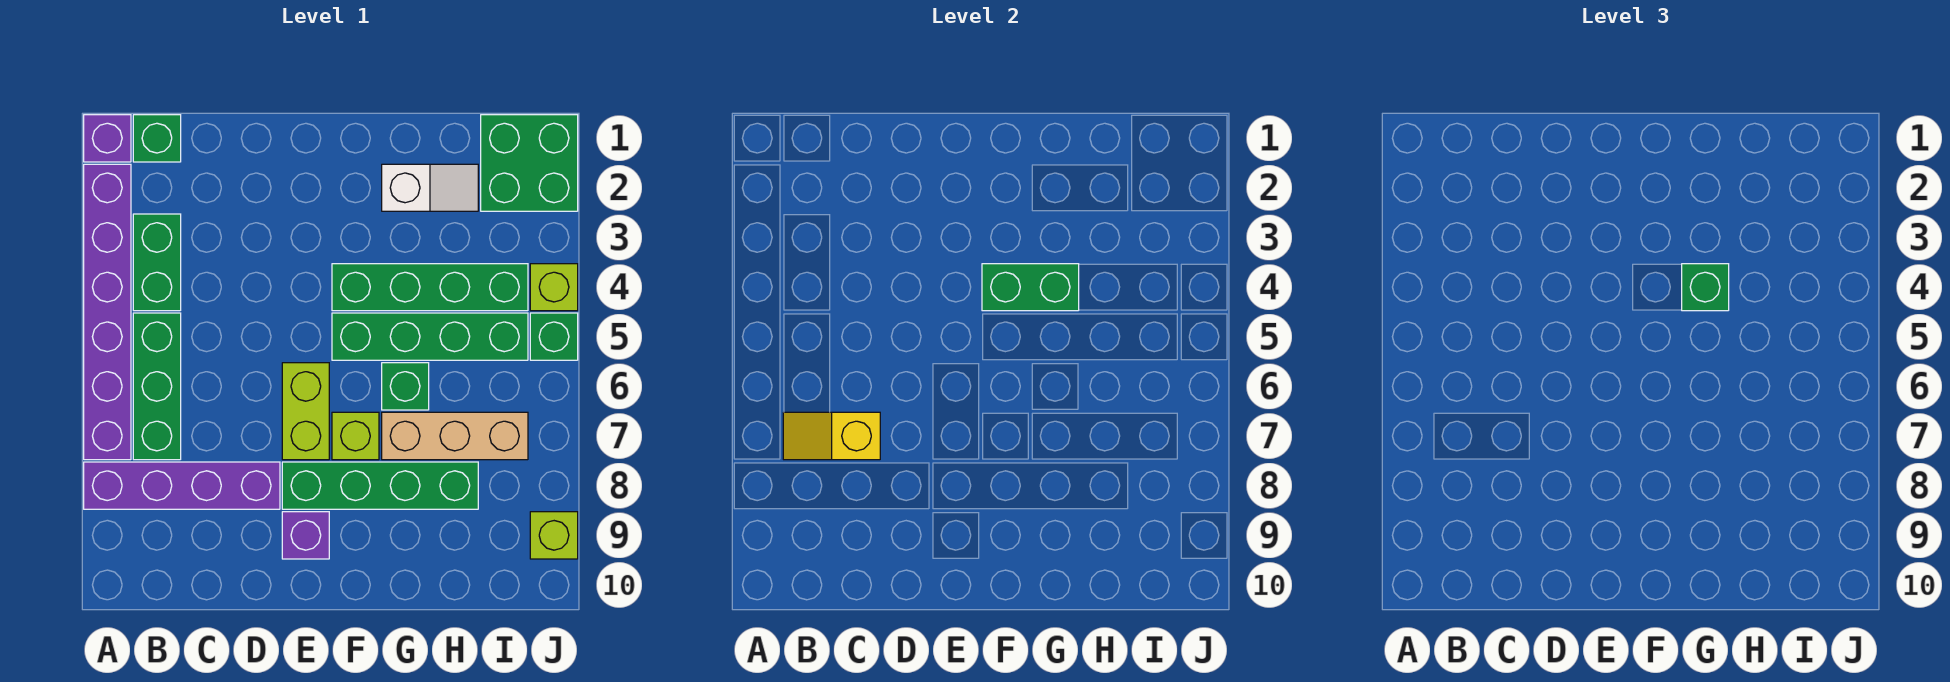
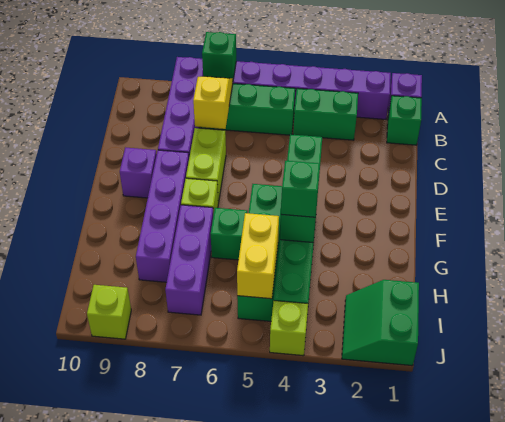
lime brick E6:E7 level 1 -> lime brick D7:E7 level 1
green brick E8:H8 level 1 -> purple brick E8:H8 level 1
green brick F4:G4 level 2 -> green brick E4:G4 level 2
white slope G2:H2 level 1 top G -> none
tan brick G7:I7 level 1 -> purple brick G7:I7 level 1
none -> yellow brick H5:I5 level 2
green brick I1:J2 level 1 -> green slope I1:J2 level 1 top 1
green brick J5 level 1 -> green brick A7 level 2

